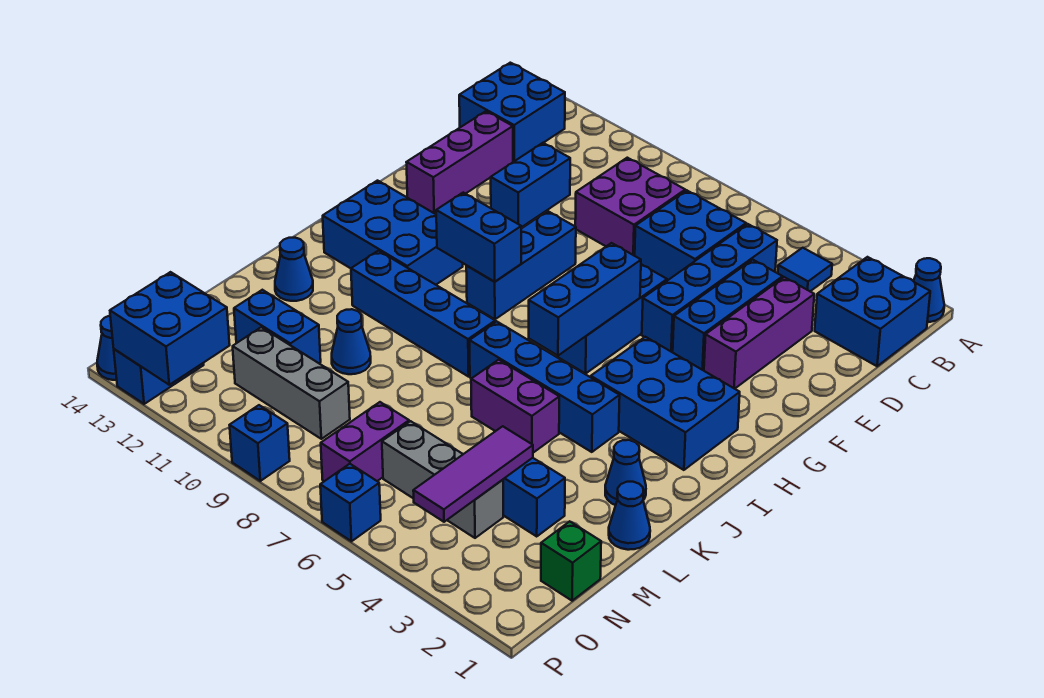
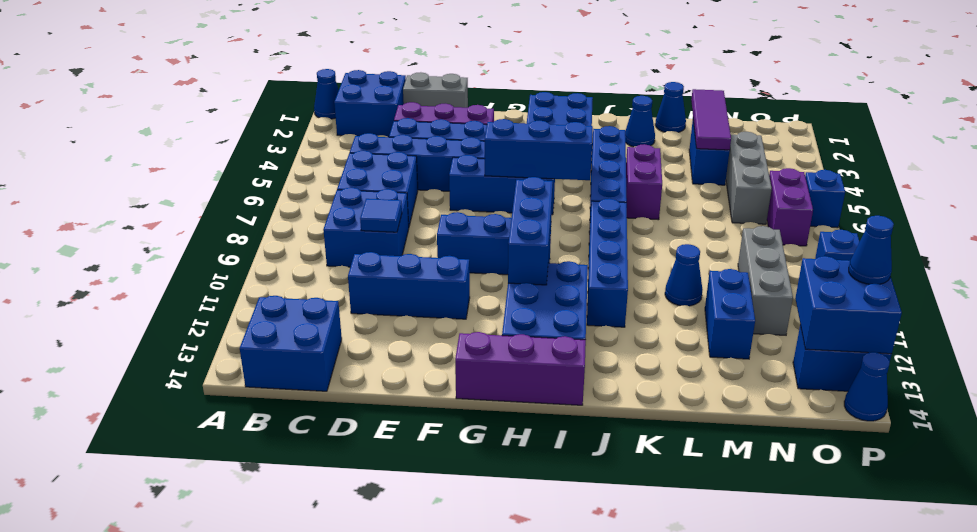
blue tile B4 level 1 -> blue tile D9 level 2
purple brick C8:D9 level 1 -> blue brick C8:D9 level 1
none -> grey brick D1:E1 level 1
blue brick D11:E11 level 1 -> blue brick D11:F11 level 1
purple brick D13:F13 level 1 -> purple brick G14:I14 level 1
blue brick H9:H10 level 2 -> blue brick H9:H11 level 2
blue cone K13 level 1 -> blue cone P12 level 3
purple tile M4:O4 level 2 -> purple tile M2:M4 level 2
green brick N1 level 1 -> none
purple brick N7:O7 level 1 -> purple brick O6:O7 level 1

